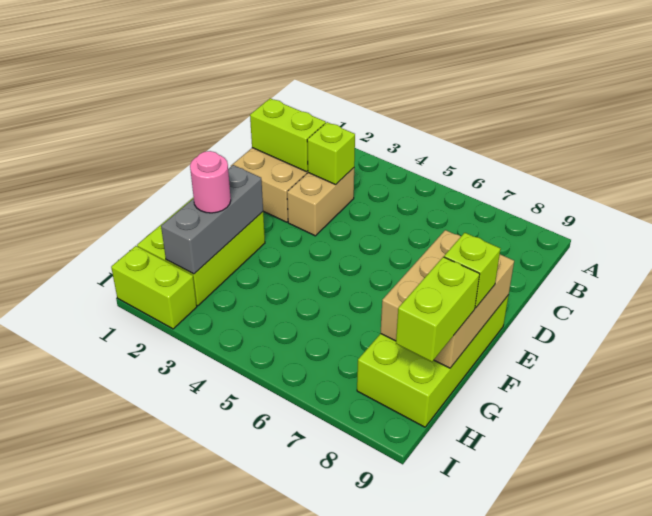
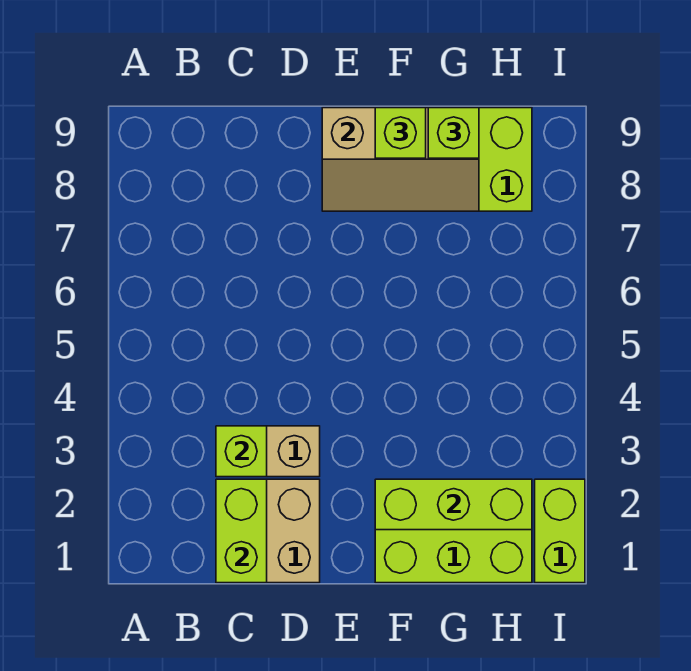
tan brick E8:G9 level 2 -> tan slope E8:G9 level 2 top 9
grey brick F2:H2 level 2 -> lime brick F2:H2 level 2
pink round brick G2 level 3 -> none
lime brick G9:H9 level 3 -> lime brick G9 level 3

